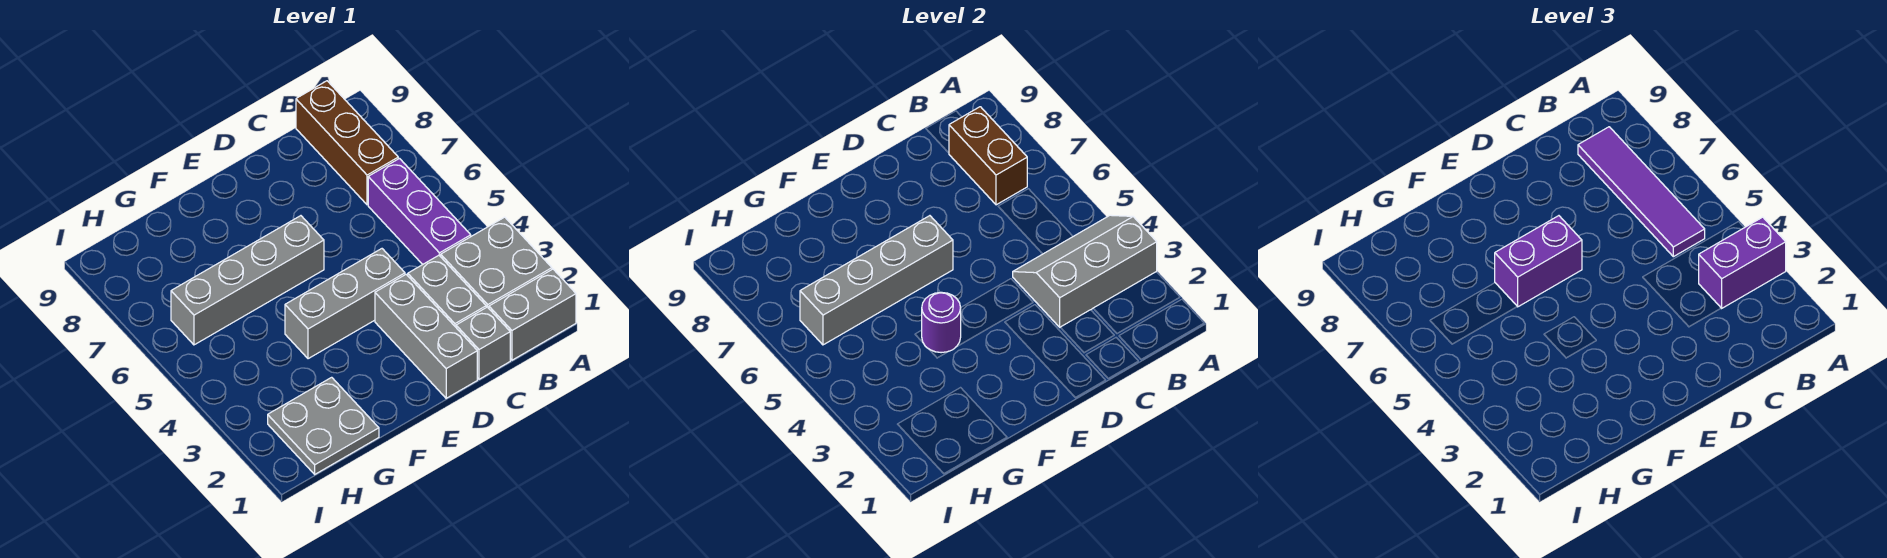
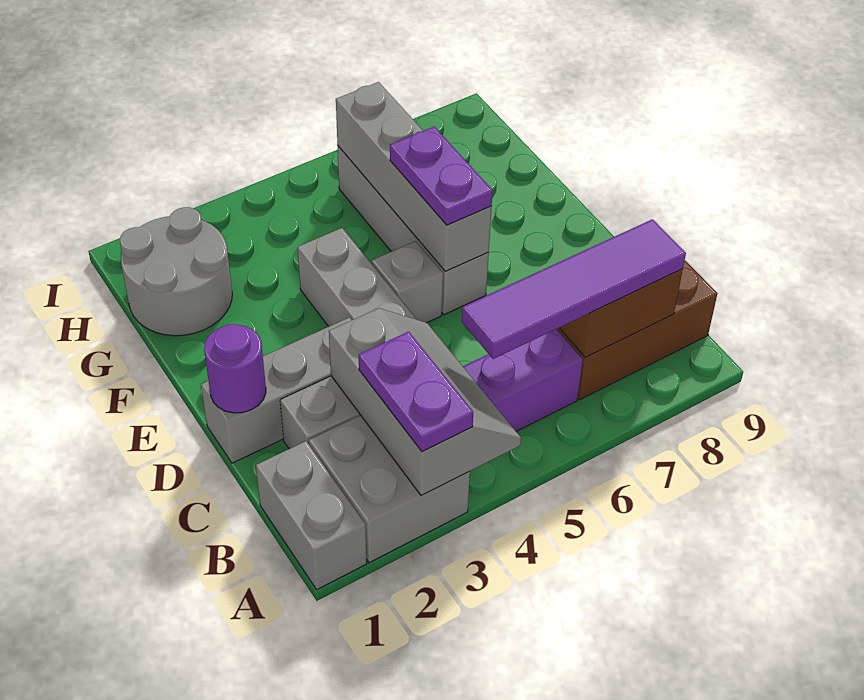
purple brick A3:B3 level 3 -> purple plate A3:B3 level 3
grey brick C1 level 1 -> grey brick E5 level 1
purple brick E6:F6 level 3 -> purple plate E6:F6 level 3
purple round brick F4 level 2 -> purple round brick D1 level 2
grey plate G1:H2 level 1 -> grey round brick G1:H2 level 1

